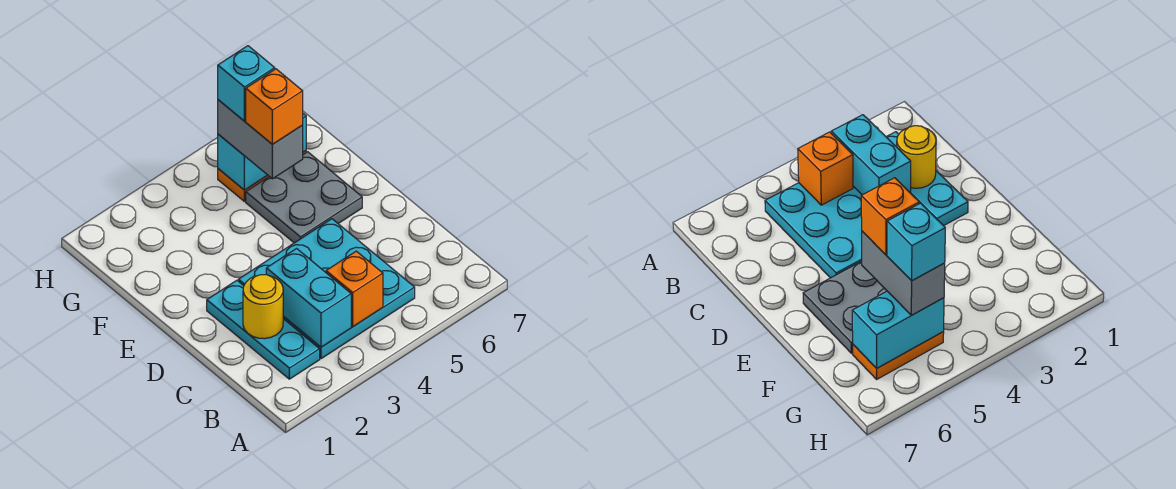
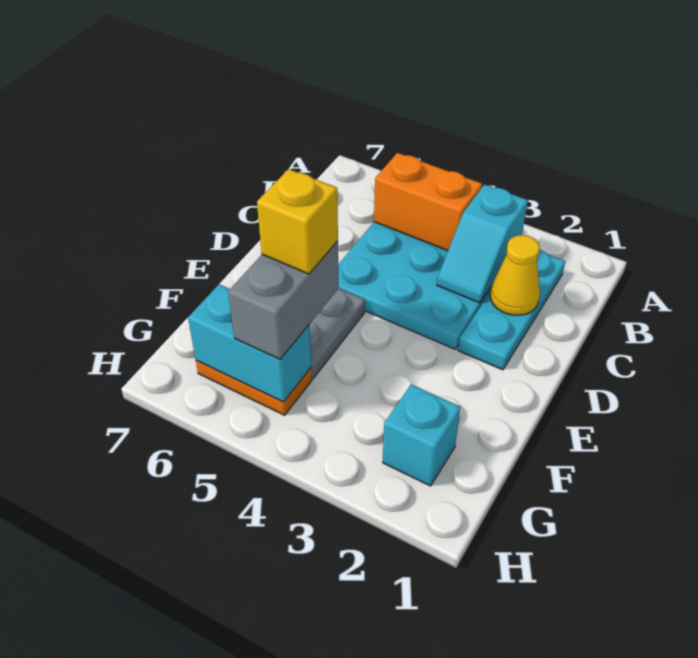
cyan brick B3:C3 level 2 -> cyan slope B3:C3 level 2 top B
orange brick B4 level 2 -> orange brick B4:B5 level 2
yellow round brick C2 level 2 -> yellow cone C2 level 2
orange brick F5 level 4 -> yellow brick F5 level 4
cyan brick G5 level 4 -> cyan brick G2 level 1

